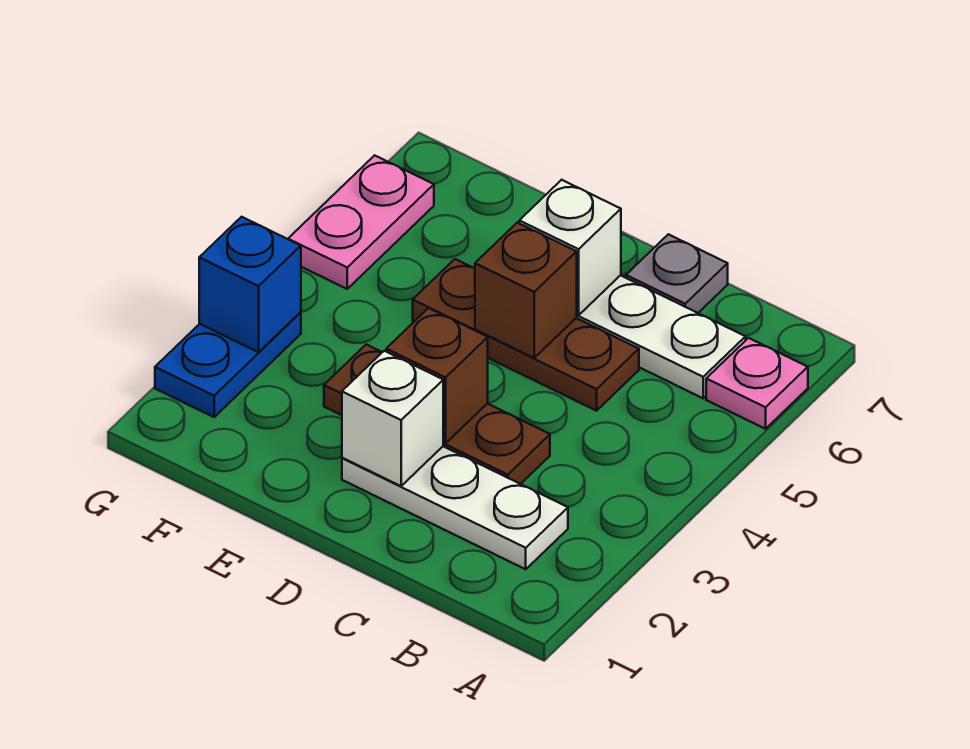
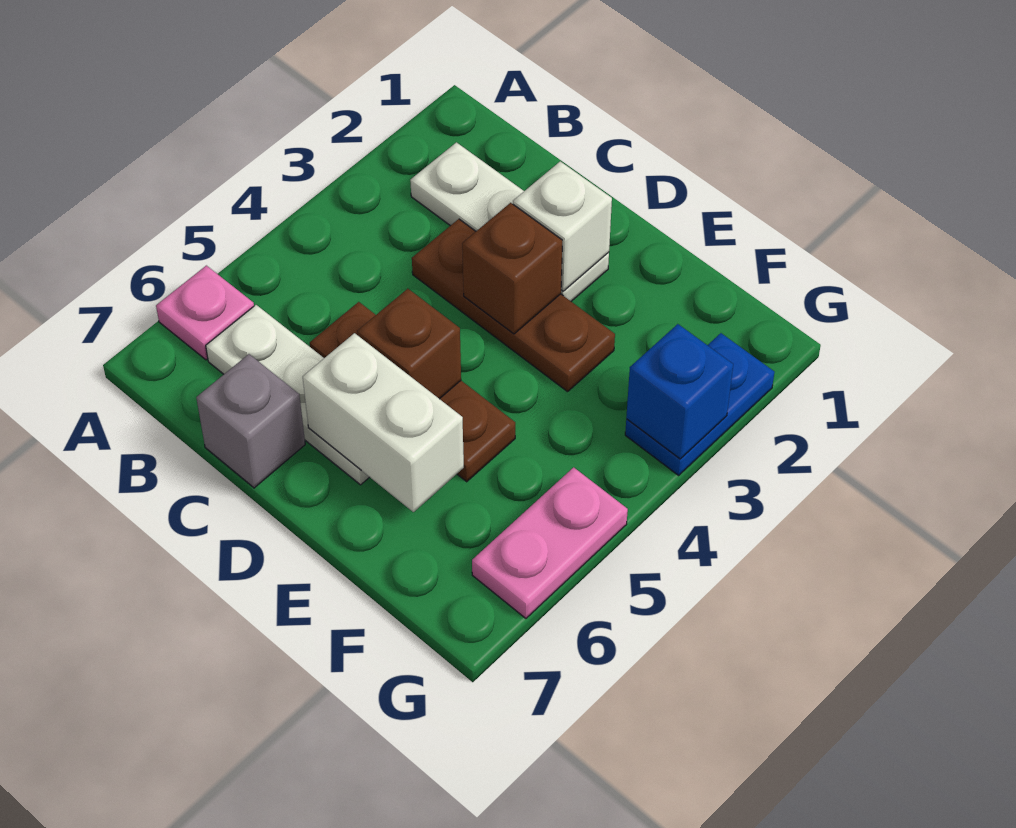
grey plate C7 level 1 -> grey brick C7 level 1
white brick D6 level 2 -> white brick D6:E6 level 2

